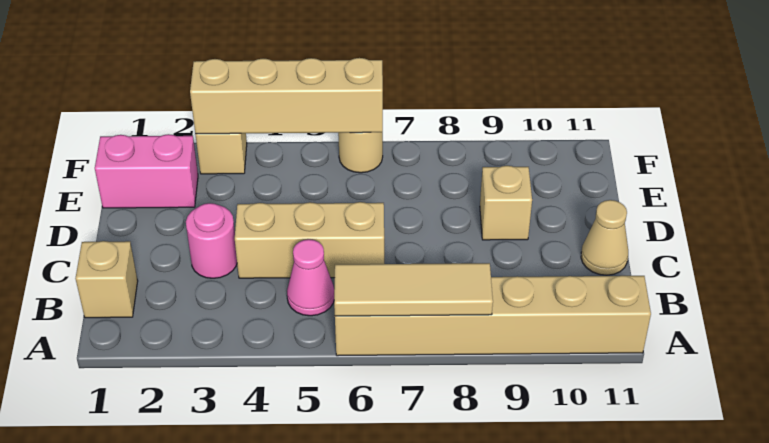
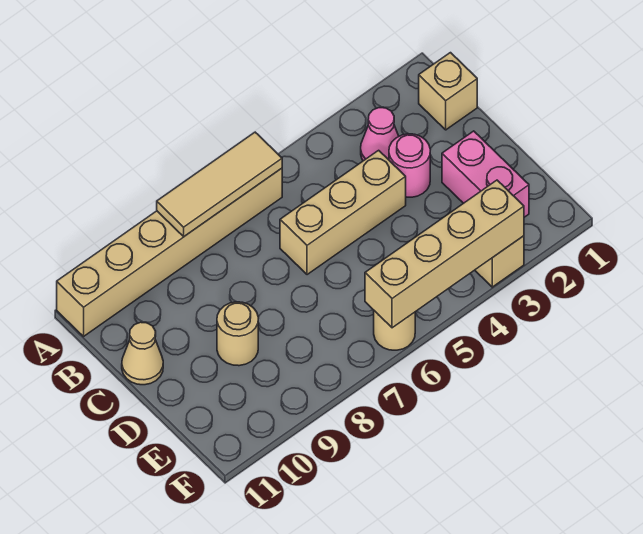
pink cone B5 level 1 -> pink cone B3 level 1
tan brick D9 level 1 -> tan round brick D9 level 1
pink brick E1:E2 level 1 -> pink brick D2:E2 level 1

